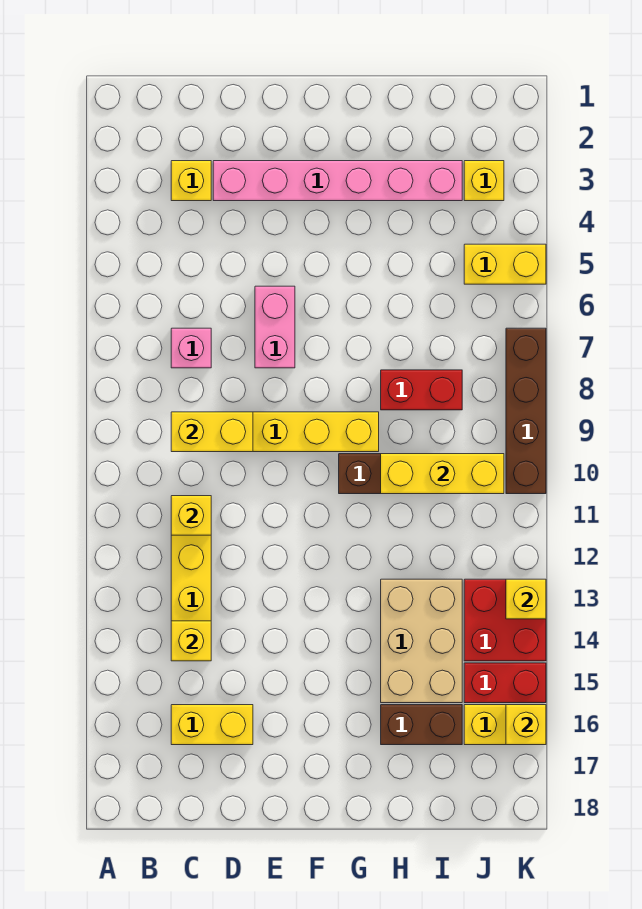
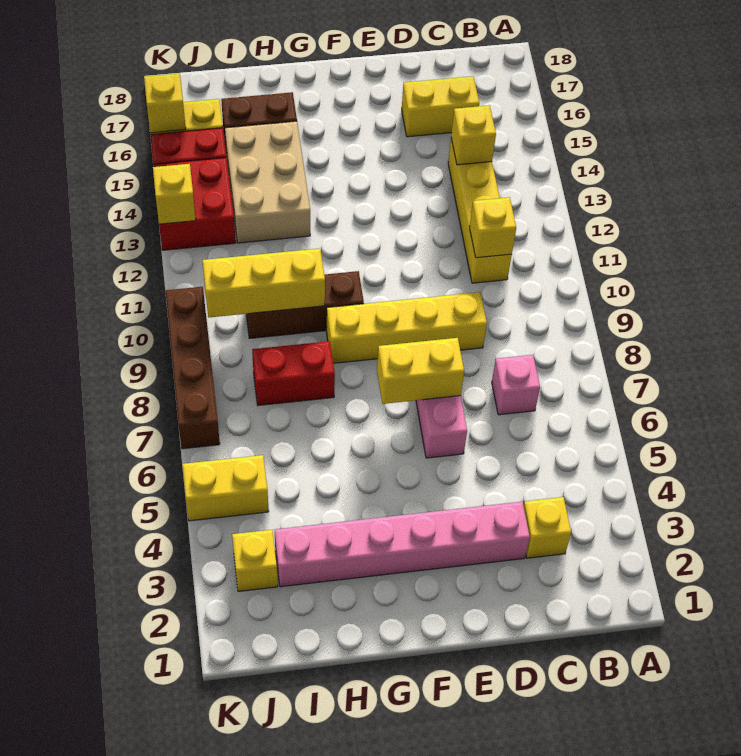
yellow brick C9:D9 level 2 -> yellow brick E7:F7 level 2

